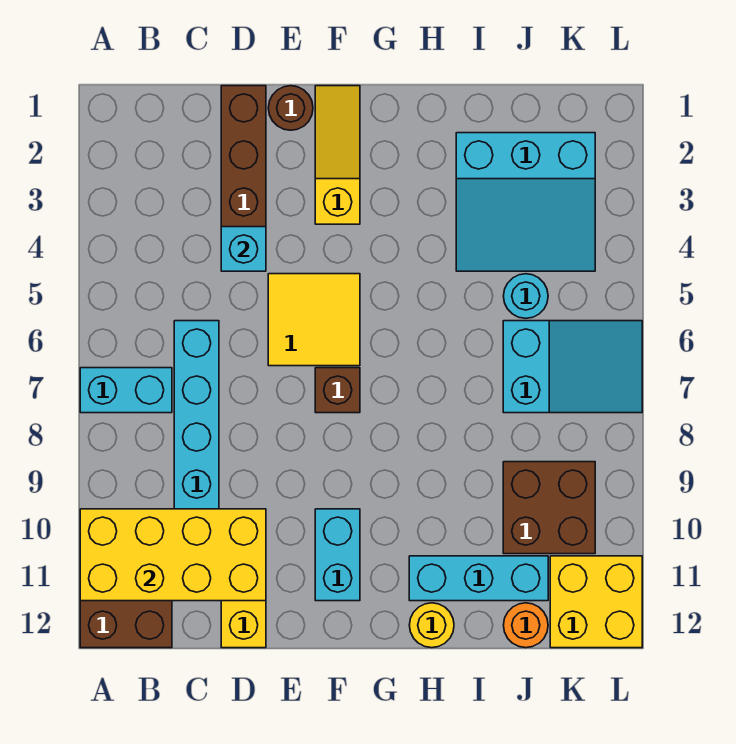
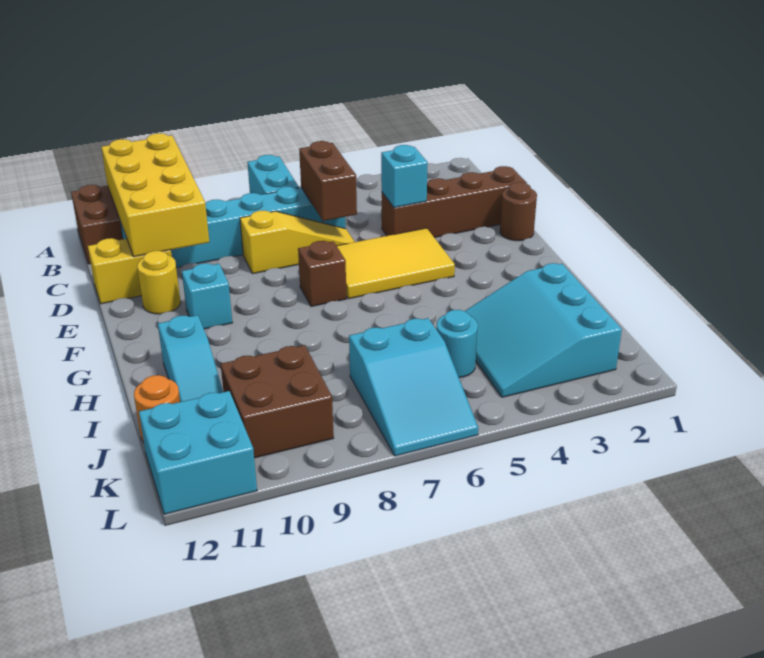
none -> brown brick C6:D6 level 2
yellow tile E5:F6 level 1 -> yellow tile E4:F6 level 1
yellow slope F1:F3 level 1 top 3 -> yellow slope D6:D8 level 1 top 8
cyan brick F10:F11 level 1 -> cyan brick F10 level 1
cyan brick H11:J11 level 1 -> cyan slope H11:J11 level 1 top H
yellow round brick H12 level 1 -> yellow round brick E11 level 1
yellow brick K11:L12 level 1 -> cyan brick K11:L12 level 1

